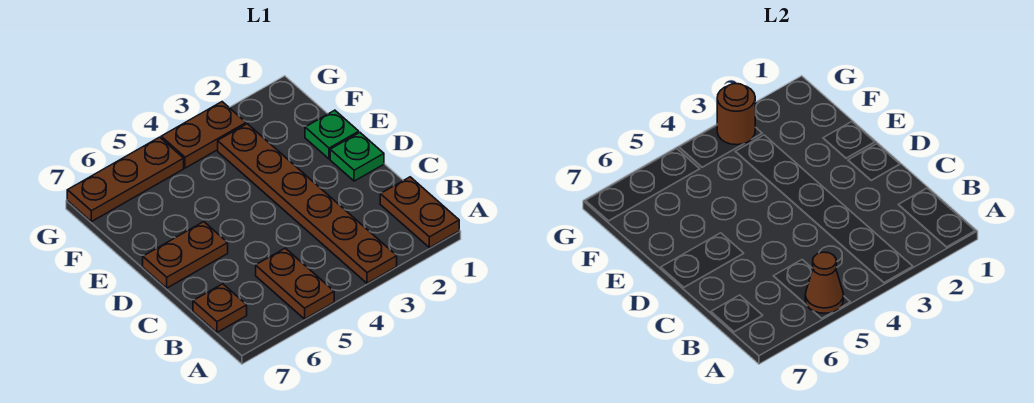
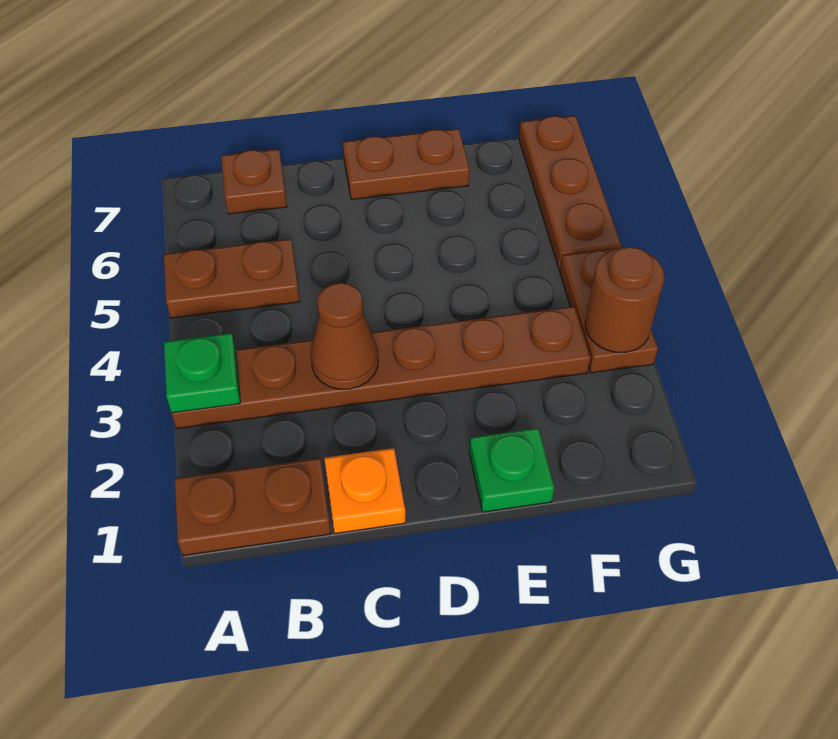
brown cone A5 level 2 -> brown cone C3 level 2
none -> orange plate C1 level 1
green plate D1 level 1 -> green plate A3 level 2
brown plate D6:D7 level 1 -> brown plate D7:E7 level 1

